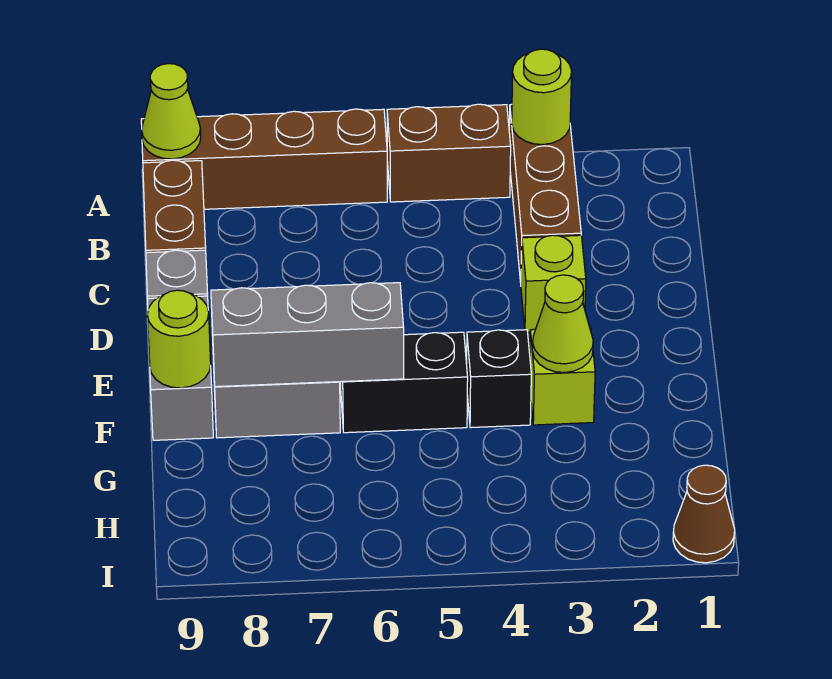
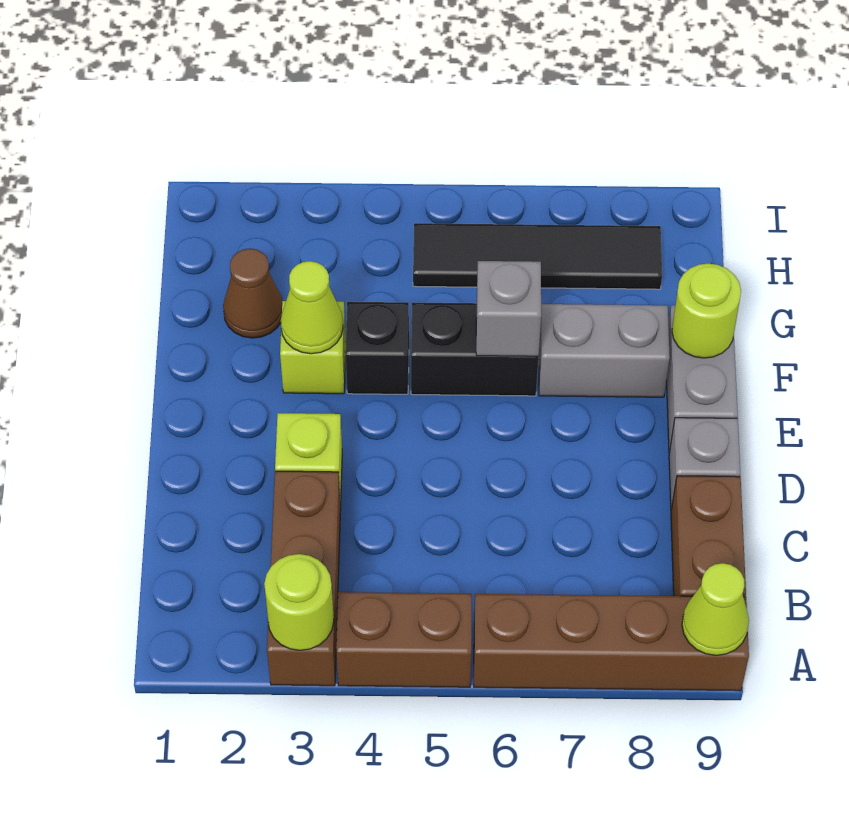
grey brick F6:F8 level 2 -> grey brick F6 level 2
none -> black tile H5:H8 level 1
brown cone I1 level 1 -> brown cone G2 level 1

